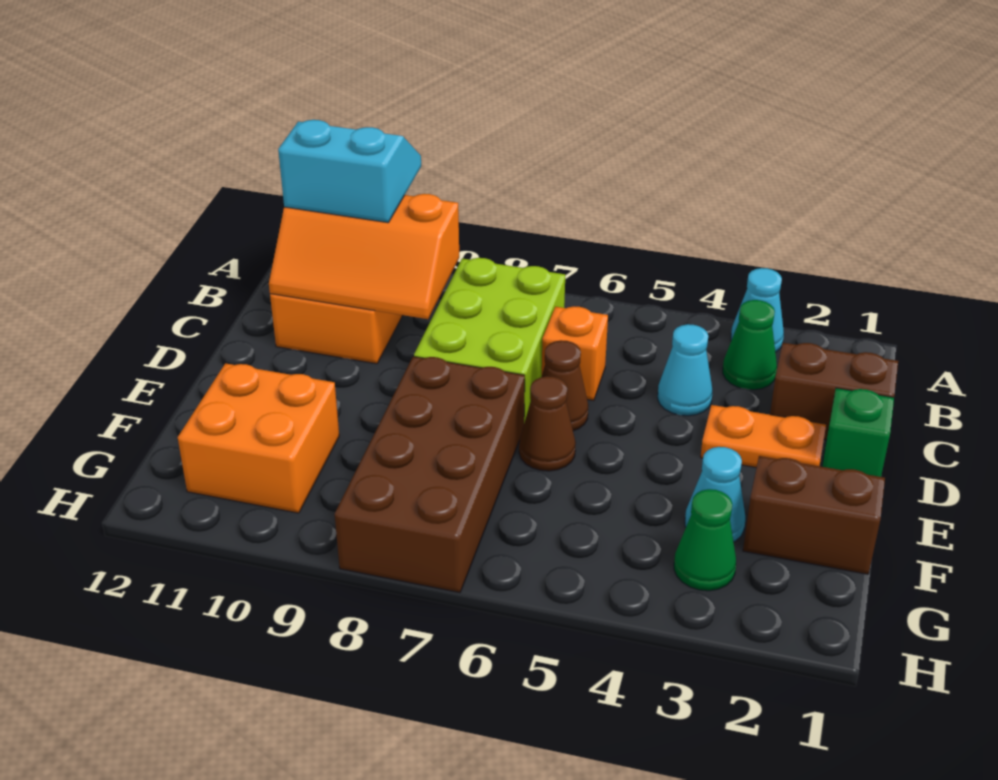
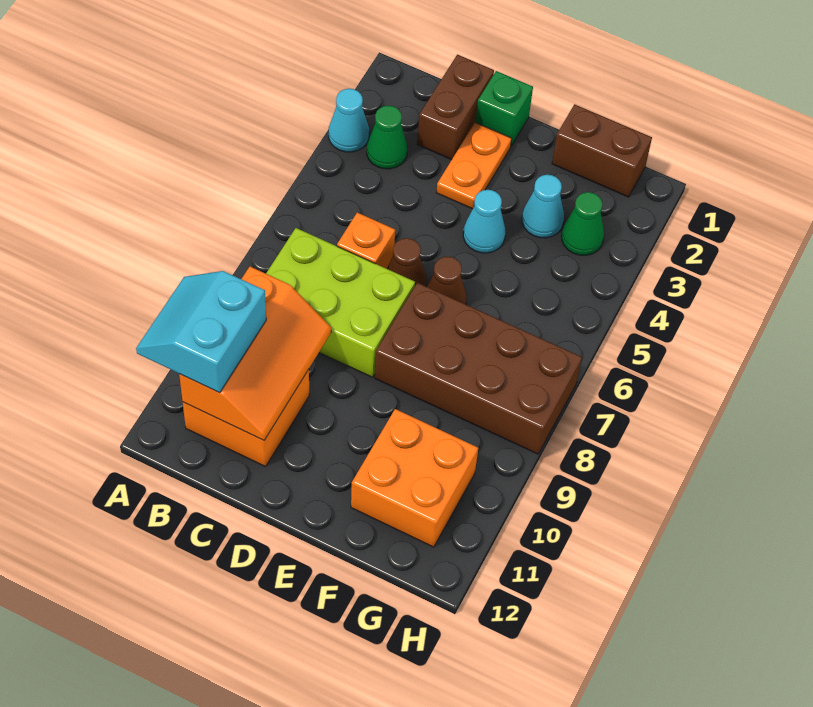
cyan cone C4 level 1 -> cyan cone E4 level 1
brown brick F1:F2 level 1 -> brown brick F1:G1 level 1

